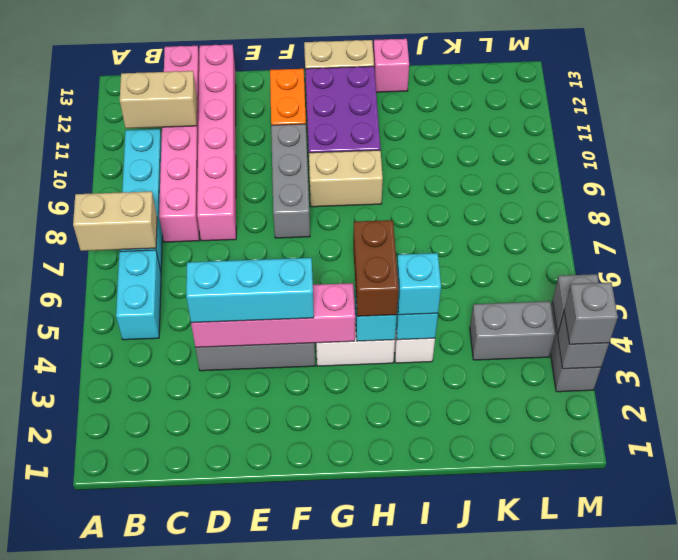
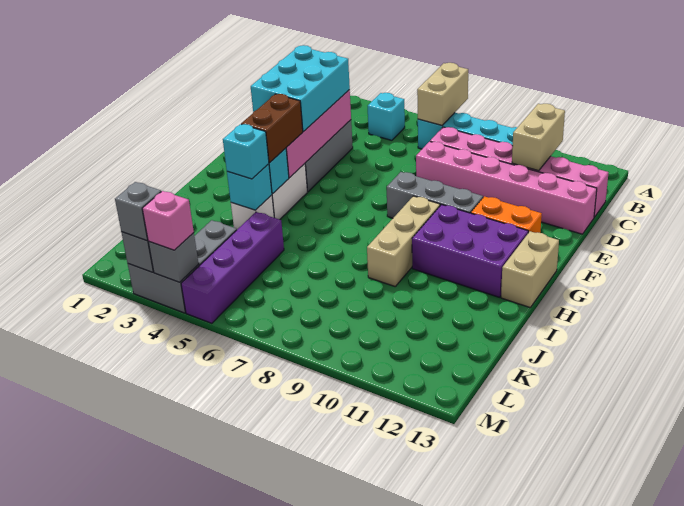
cyan brick B5:B6 level 1 -> cyan brick B5 level 1
cyan brick D4:F4 level 3 -> cyan brick D3:F4 level 3
tan brick G9:H9 level 1 -> tan brick G9:I9 level 1
brown brick H4:H5 level 3 -> brown brick G4:H4 level 3
pink brick I13 level 1 -> pink brick M4 level 3
none -> purple brick J5:M5 level 1

